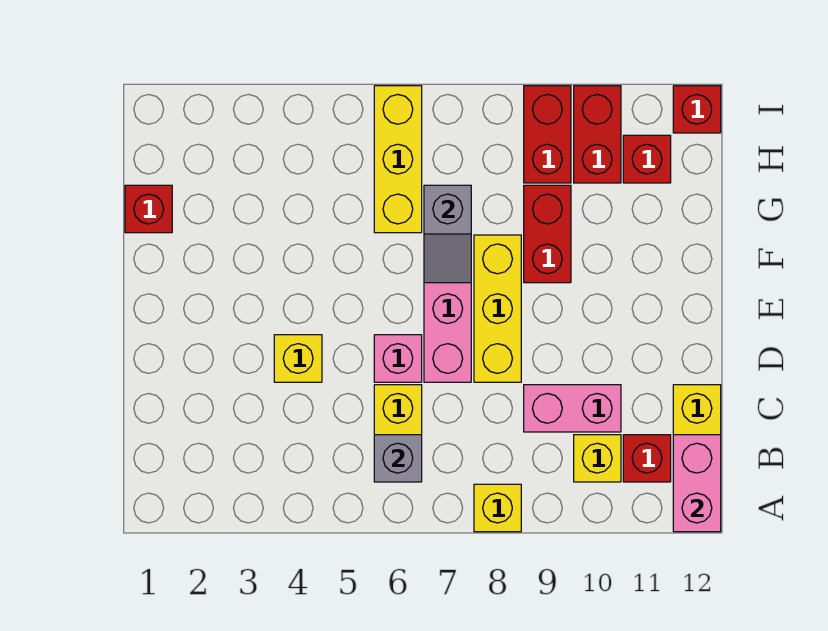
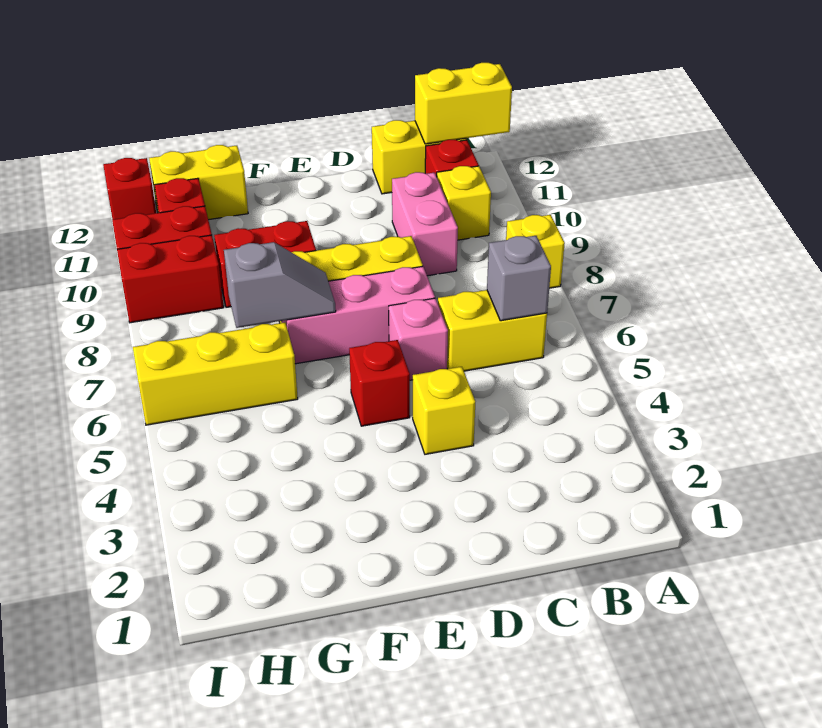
pink brick A12:B12 level 2 -> yellow brick A12:B12 level 2
red brick G1 level 1 -> red brick E5 level 1
none -> yellow brick G12:H12 level 1

